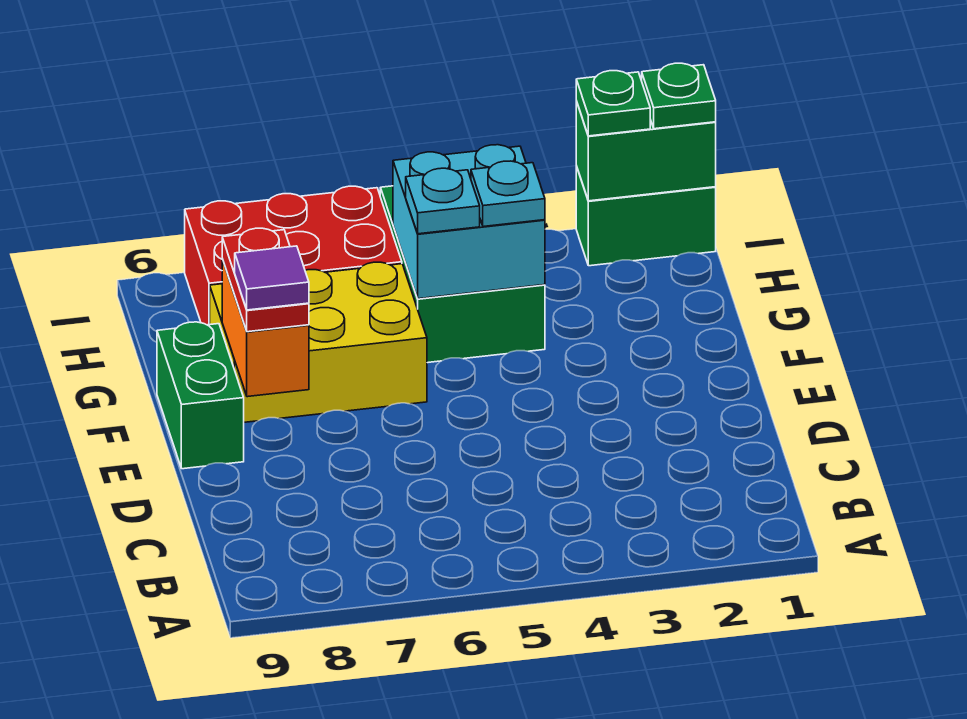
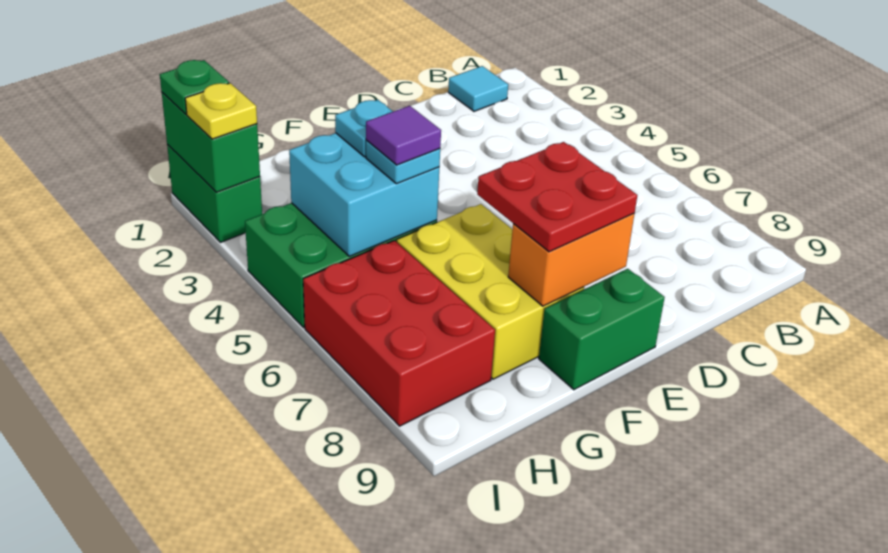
none -> cyan tile B1 level 1
red plate E8:F8 level 3 -> red plate E7:F8 level 3
purple tile E8 level 4 -> purple tile G5 level 4
green plate I2 level 3 -> yellow plate I2 level 3

